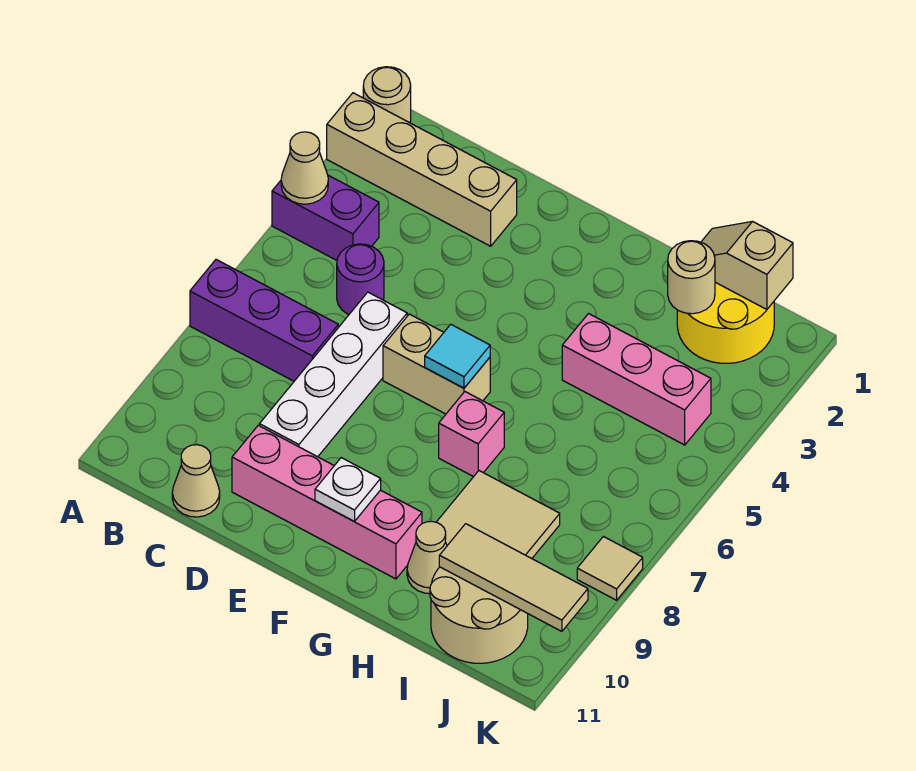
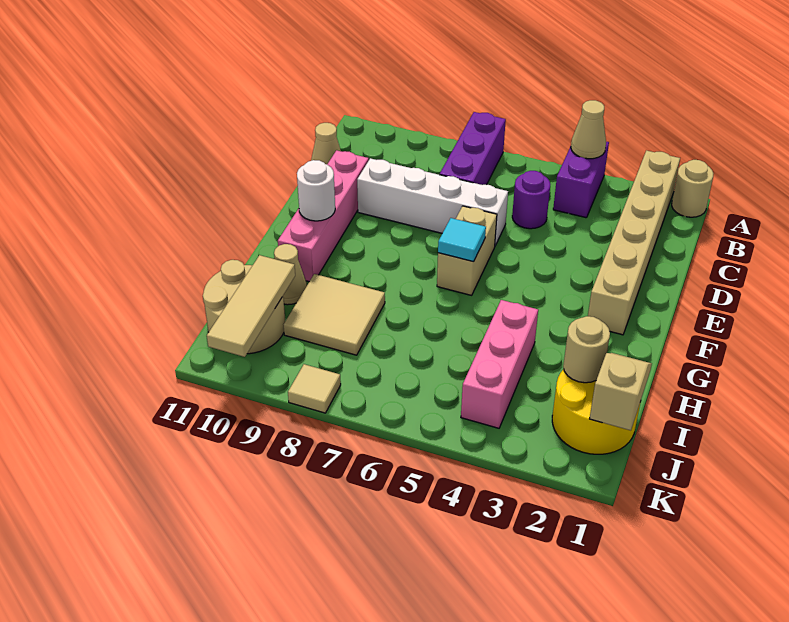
tan brick A2:D2 level 1 -> tan brick A2:F2 level 1
white plate F10 level 2 -> white round brick F10 level 2
pink brick G7 level 1 -> none

